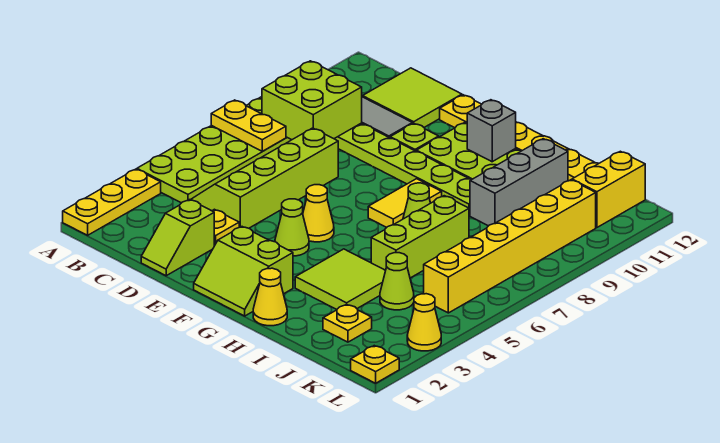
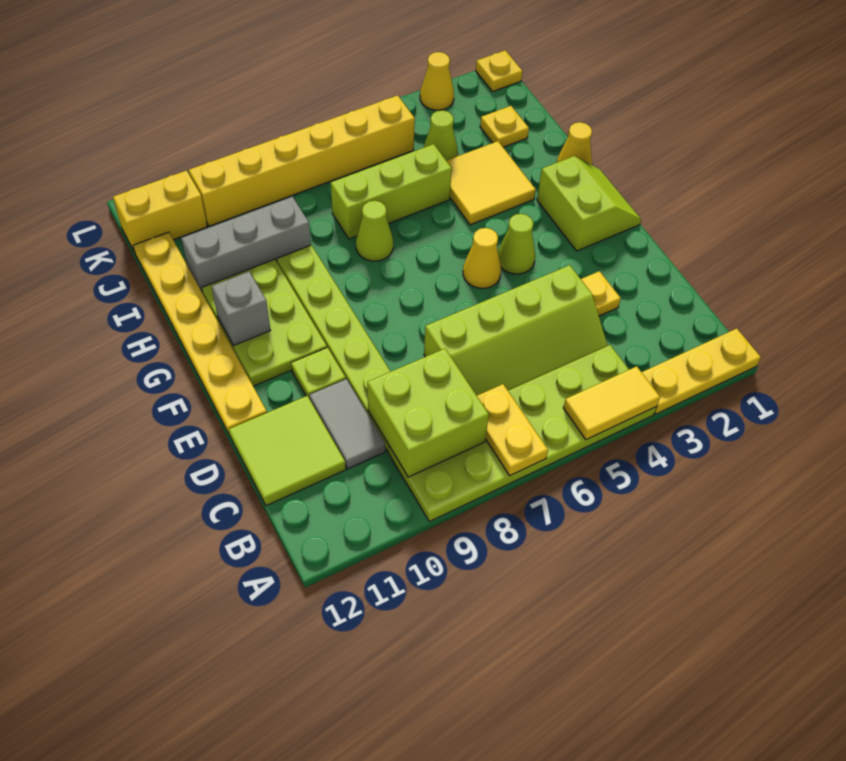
lime slope D1:D2 level 1 top 2 -> none
yellow tile G7:G8 level 1 -> yellow tile A4:A5 level 2
lime tile H3:I4 level 1 -> yellow tile H3:I4 level 1

